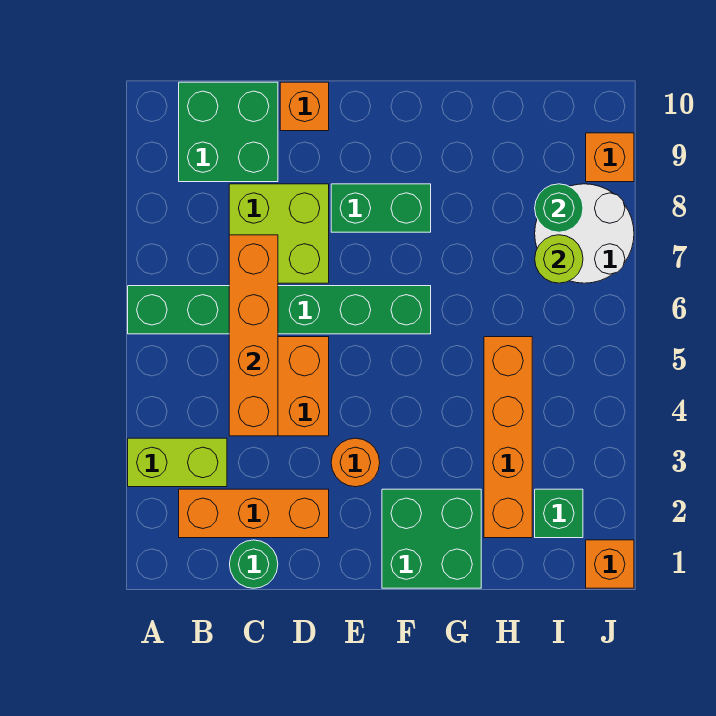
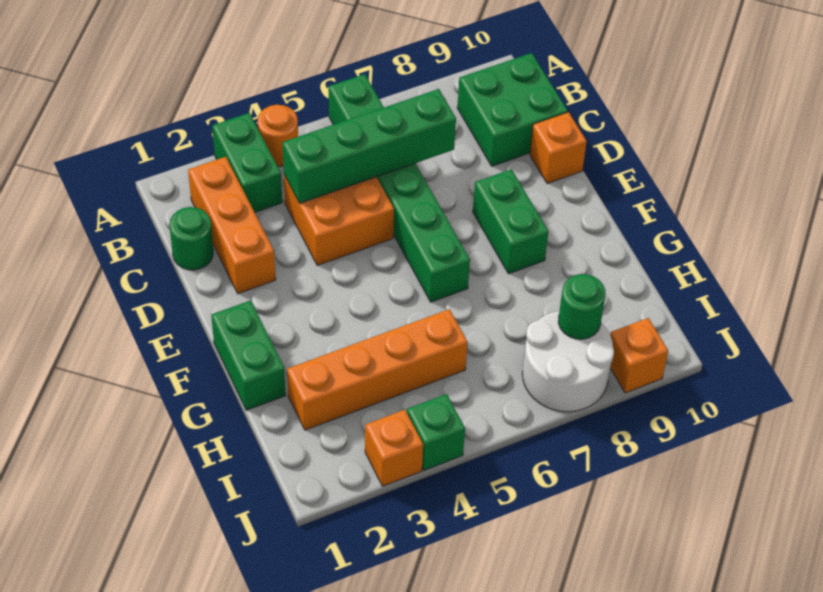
lime brick A3:B3 level 1 -> green brick A3:B3 level 1
orange brick C4:C7 level 2 -> green brick C4:C7 level 2
lime brick C7:D8 level 1 -> none
orange round brick E3 level 1 -> orange round brick A4 level 1
green brick F1:G2 level 1 -> green brick F1:G1 level 1
green brick I2 level 1 -> green brick J4 level 1
lime round brick I7 level 2 -> none
orange brick J1 level 1 -> orange brick J3 level 1

